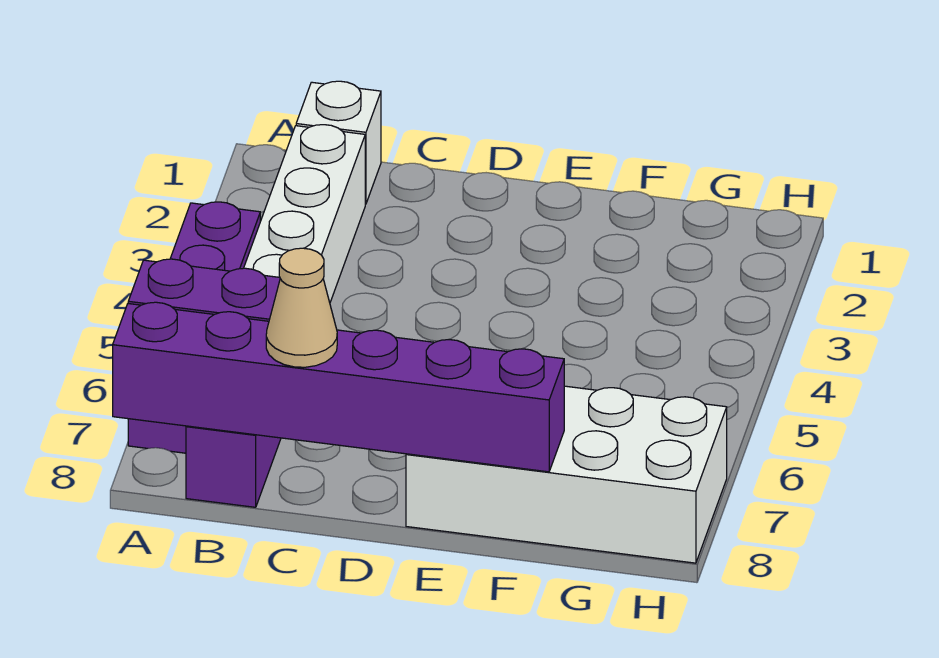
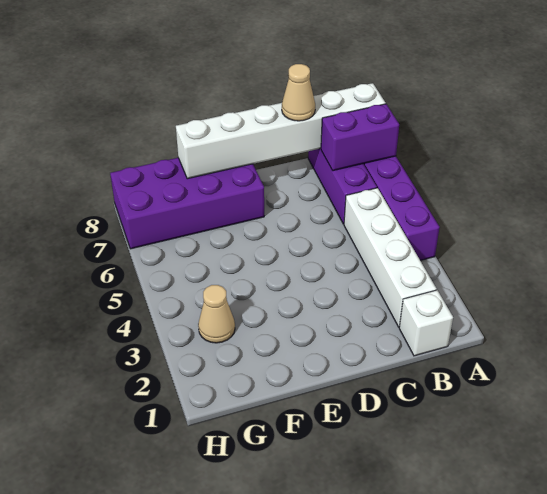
purple brick A8:F8 level 2 -> white brick A8:F8 level 2
white brick E7:H8 level 1 -> purple brick E7:H8 level 1
none -> tan cone G3 level 1

